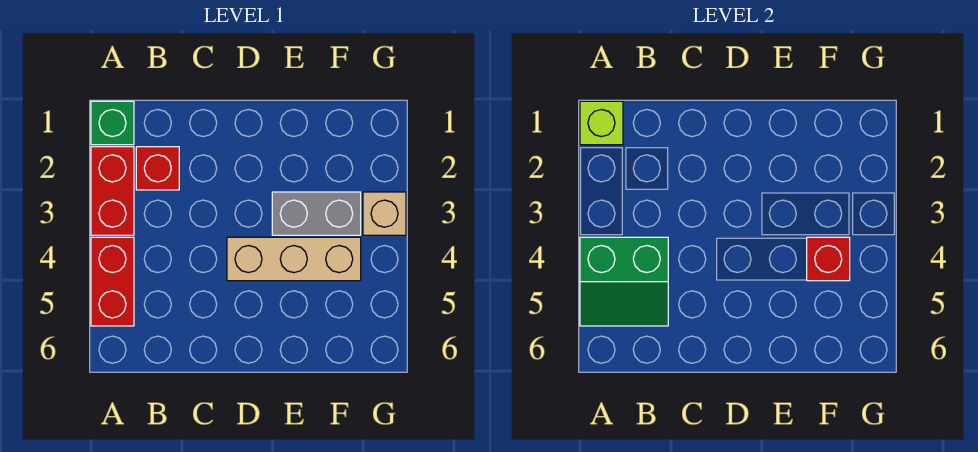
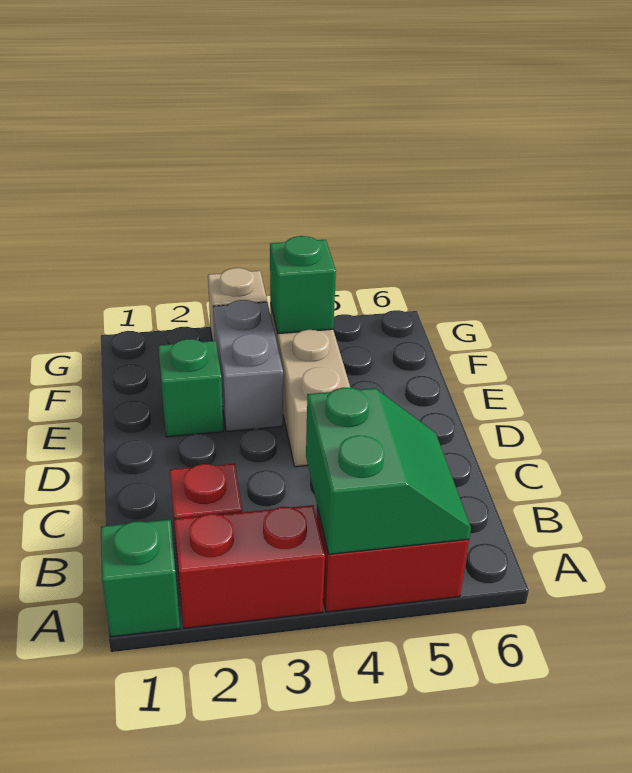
lime brick A1 level 2 -> none
none -> green brick E2 level 1
red brick F4 level 2 -> green brick F4 level 2

